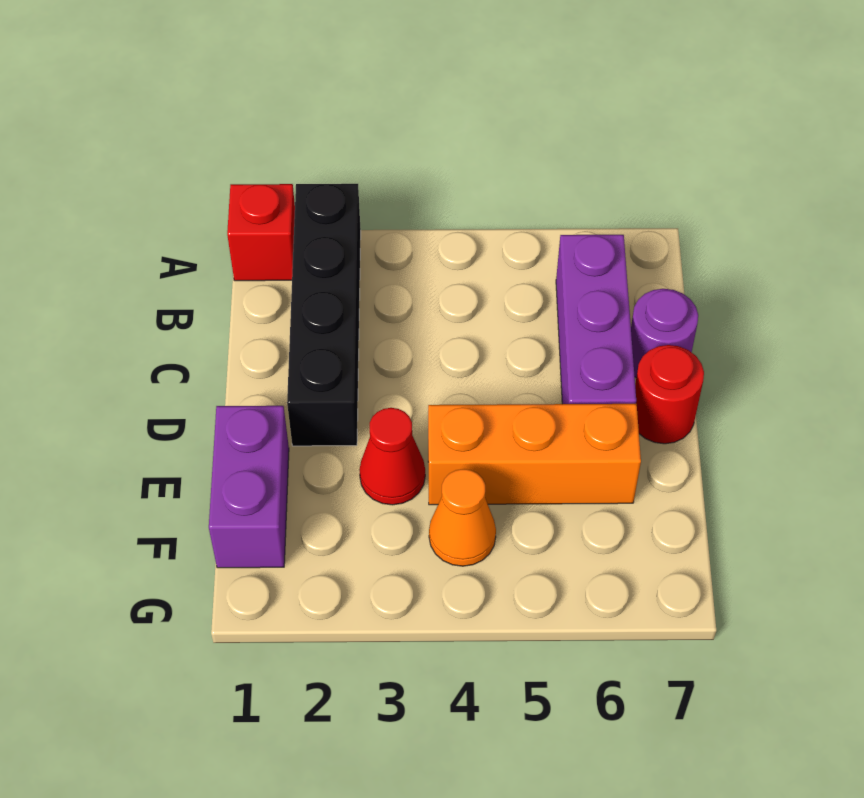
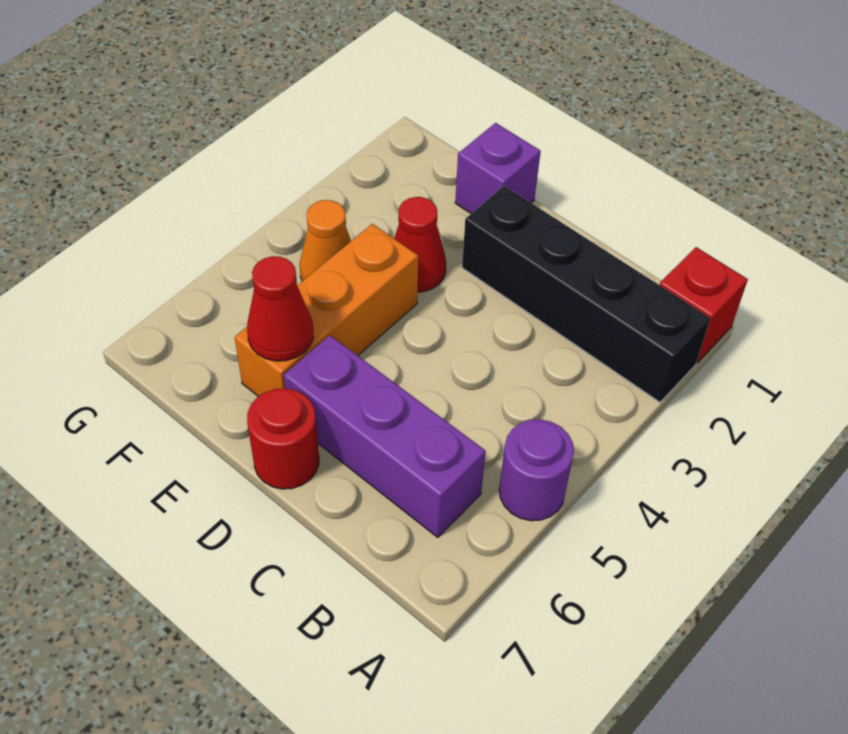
purple round brick C7 level 1 -> purple round brick A5 level 1
purple brick E1:F1 level 1 -> purple brick E1 level 1
none -> red cone E6 level 2

